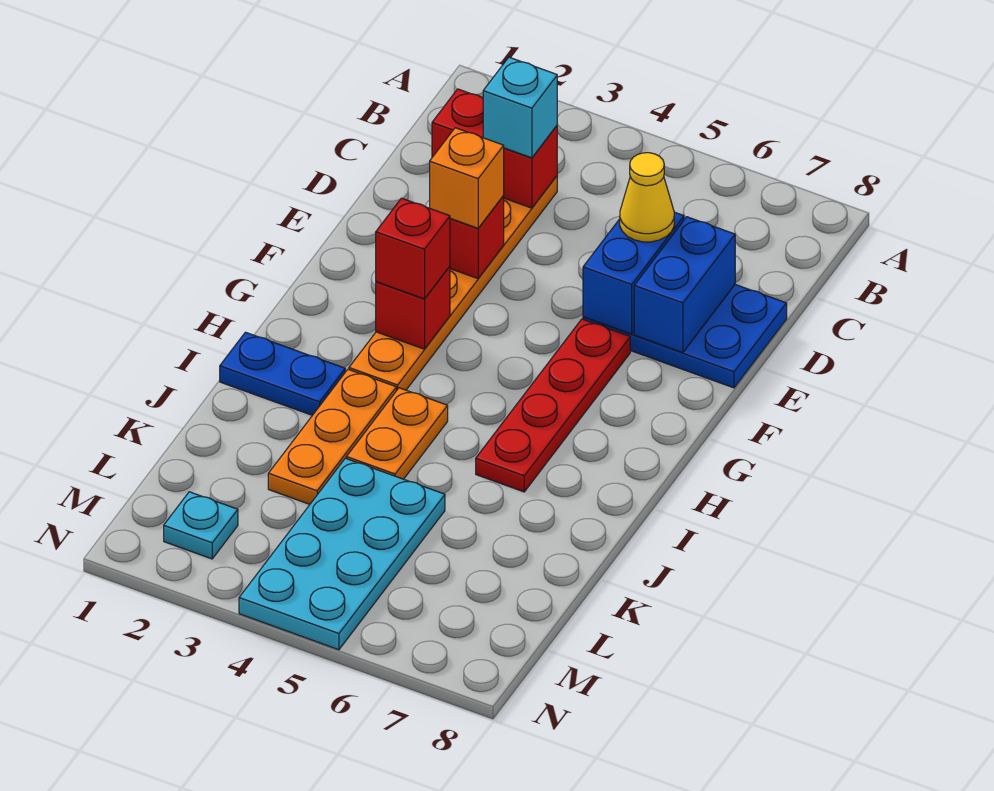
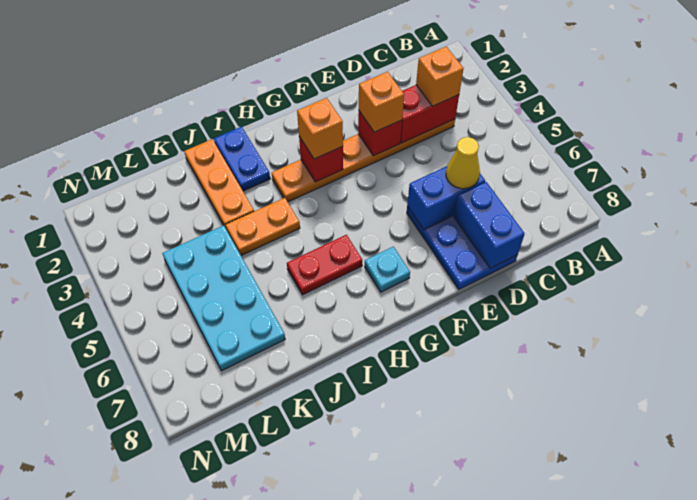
red brick C2:C3 level 2 -> red brick C3:D3 level 2
cyan brick C3 level 3 -> orange brick C3 level 3
blue brick D7:E7 level 2 -> blue brick D7:D8 level 2
red plate F6:I6 level 1 -> red plate H6:I6 level 1
red brick G3 level 3 -> orange brick G3 level 3
orange plate I3:K3 level 1 -> orange plate J1:J3 level 1
cyan plate K4:N5 level 1 -> cyan plate K4:L7 level 1
cyan plate M2 level 1 -> cyan plate G7 level 1

